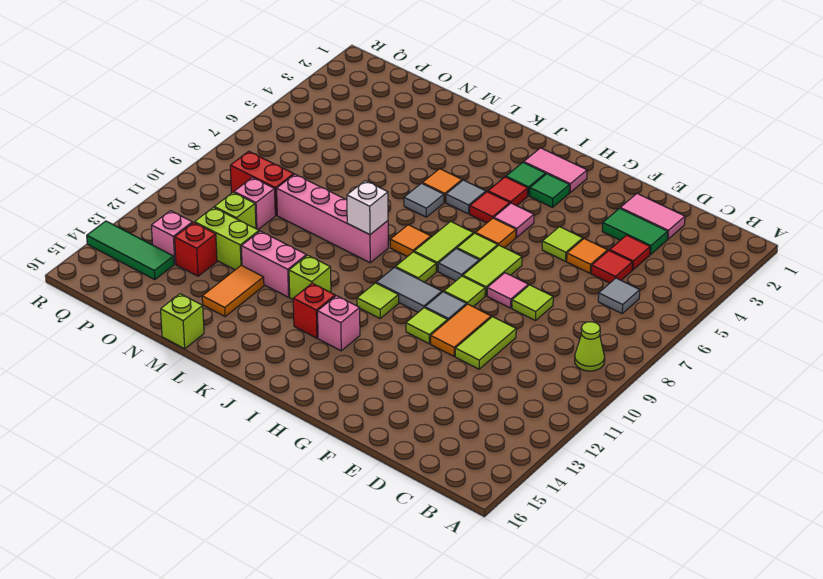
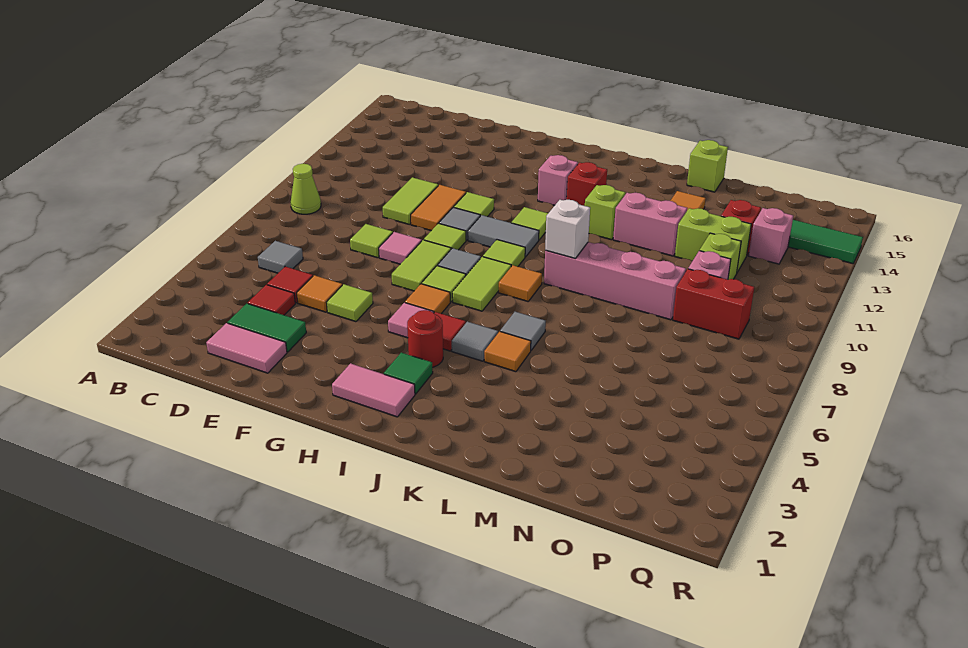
green tile H3 level 1 -> none
red tile I4 level 1 -> red round brick I4 level 1

